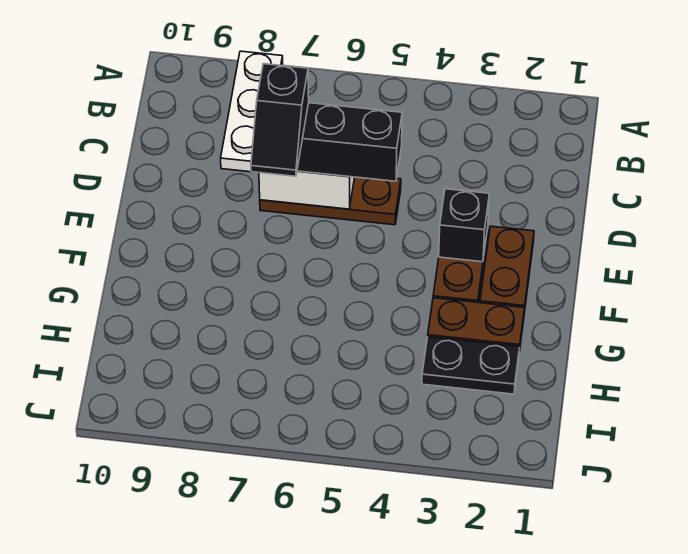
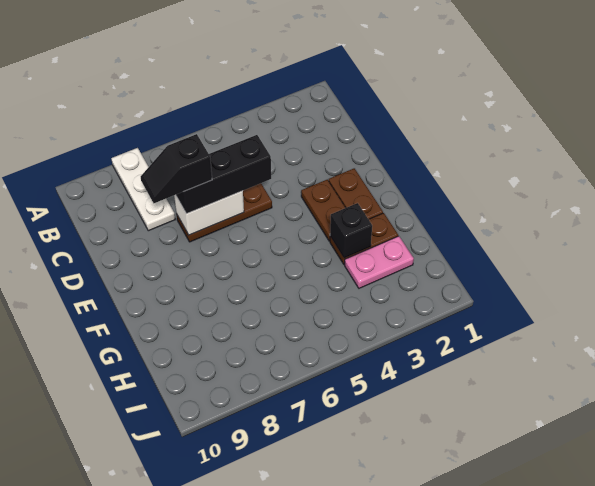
black slope D7:E7 level 4 top D -> black slope D7:D8 level 4 top 7
black brick E3 level 2 -> black brick G3 level 2
black plate H2:H3 level 1 -> pink plate H2:H3 level 1

